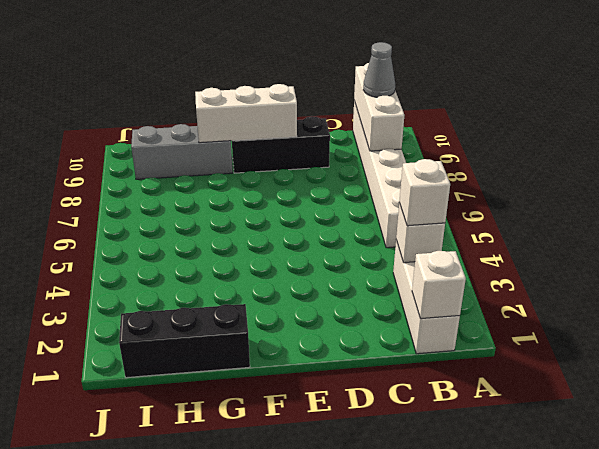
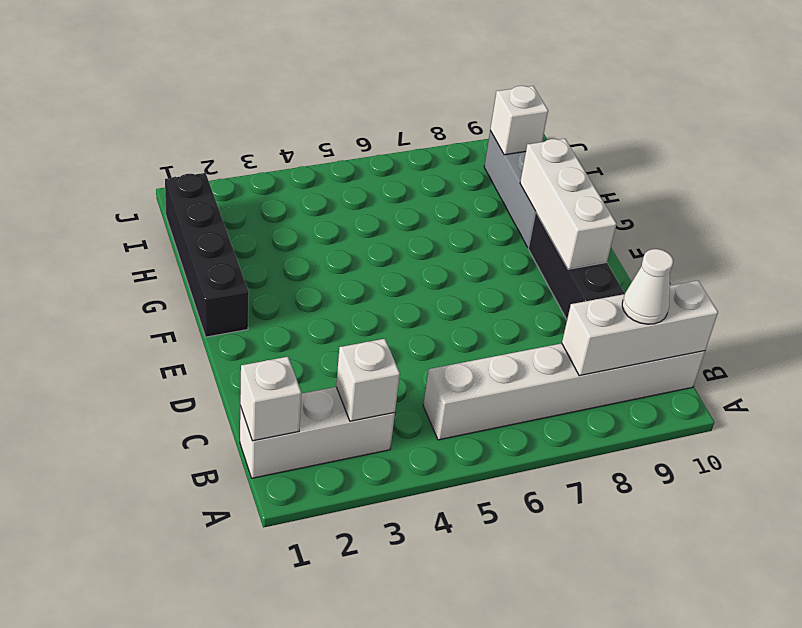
white brick B3 level 3 -> white brick I9 level 2
grey cone B9 level 3 -> white cone B9 level 3
black brick G1:I1 level 1 -> black brick F1:I1 level 1

